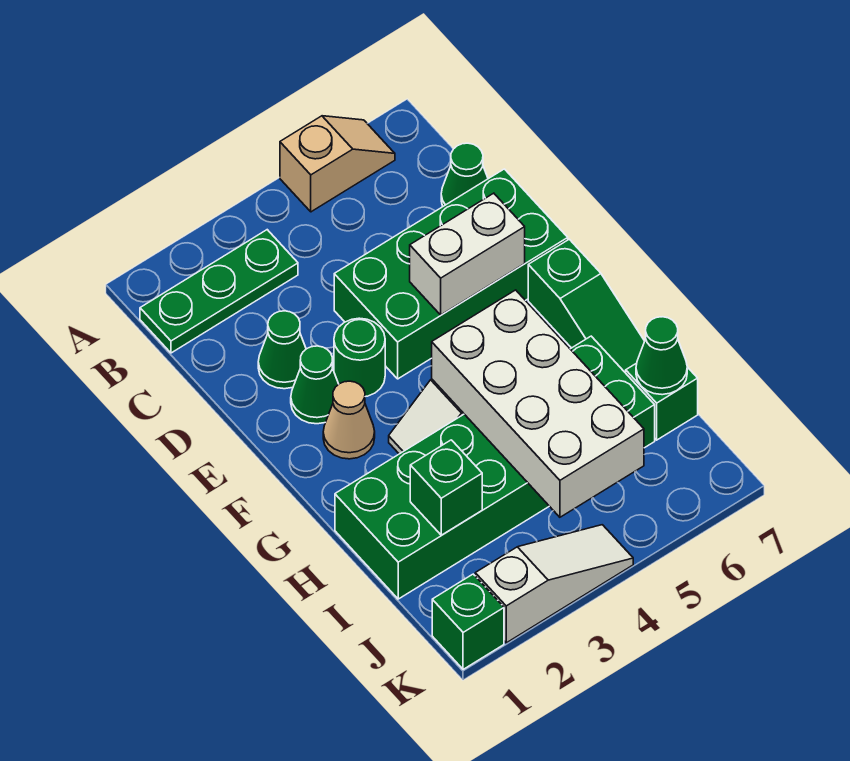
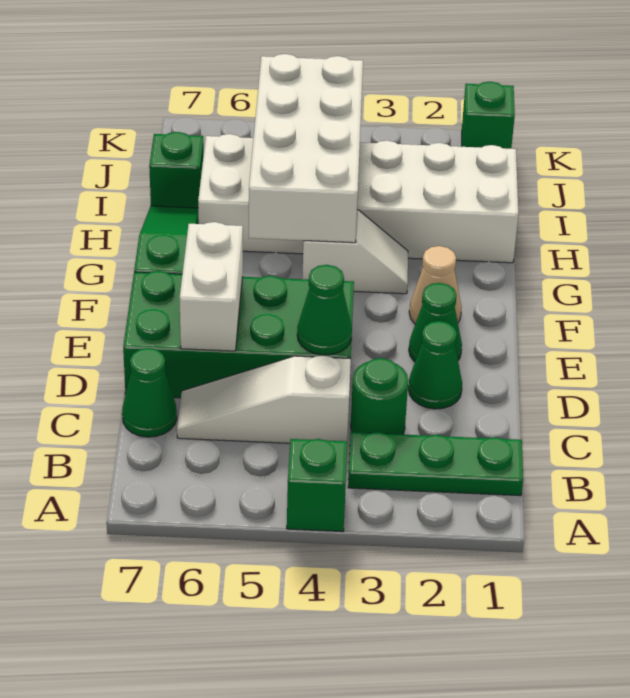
tan slope A5:A6 level 1 top 5 -> none
green round brick E3 level 1 -> green round brick C3 level 1
white brick E5:E6 level 2 -> white brick D6:E6 level 2
green brick H1:I6 level 1 -> white brick H1:I6 level 1
green brick I2 level 2 -> green brick A4 level 1
green cone I7 level 2 -> green cone D4 level 2
white slope K2:K4 level 1 top 2 -> white slope C4:C6 level 1 top 4

